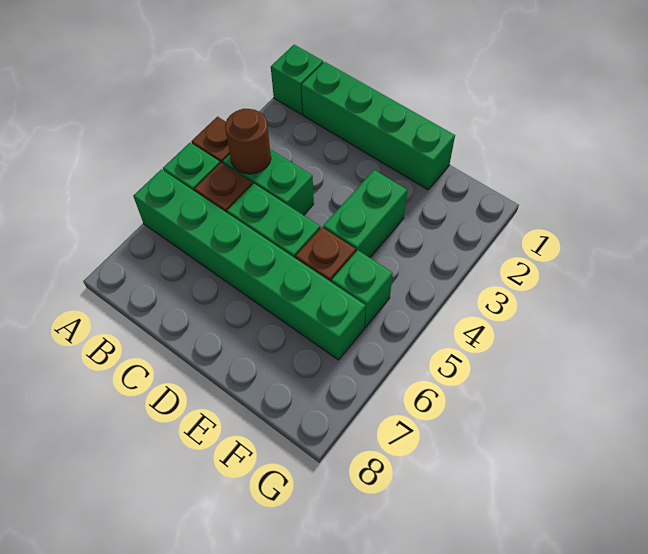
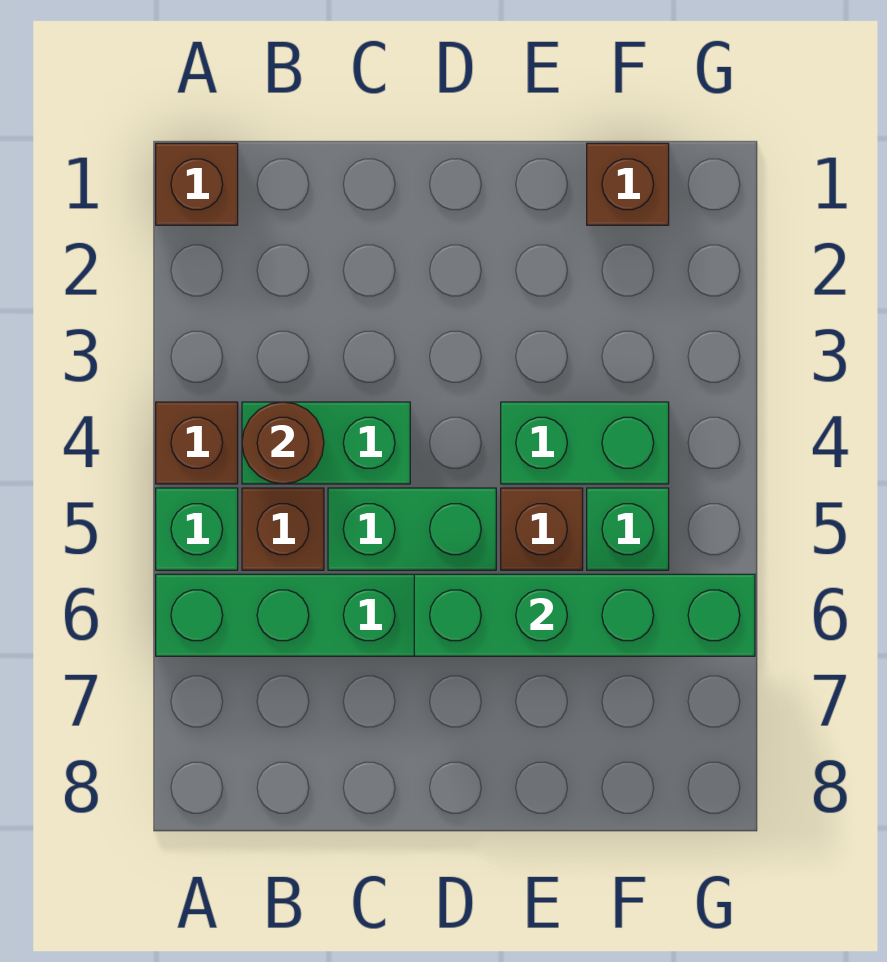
green brick A1 level 1 -> brown brick A1 level 1
green brick B1:E1 level 1 -> green brick D6:G6 level 2
green brick E3:E4 level 1 -> green brick E4:F4 level 1
none -> brown brick F1 level 1

